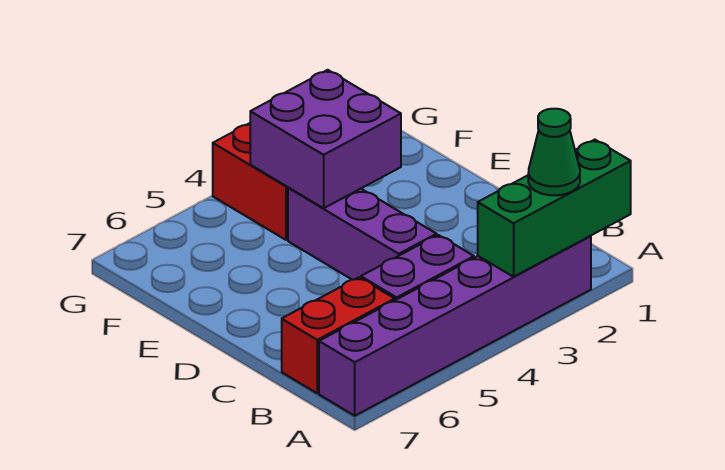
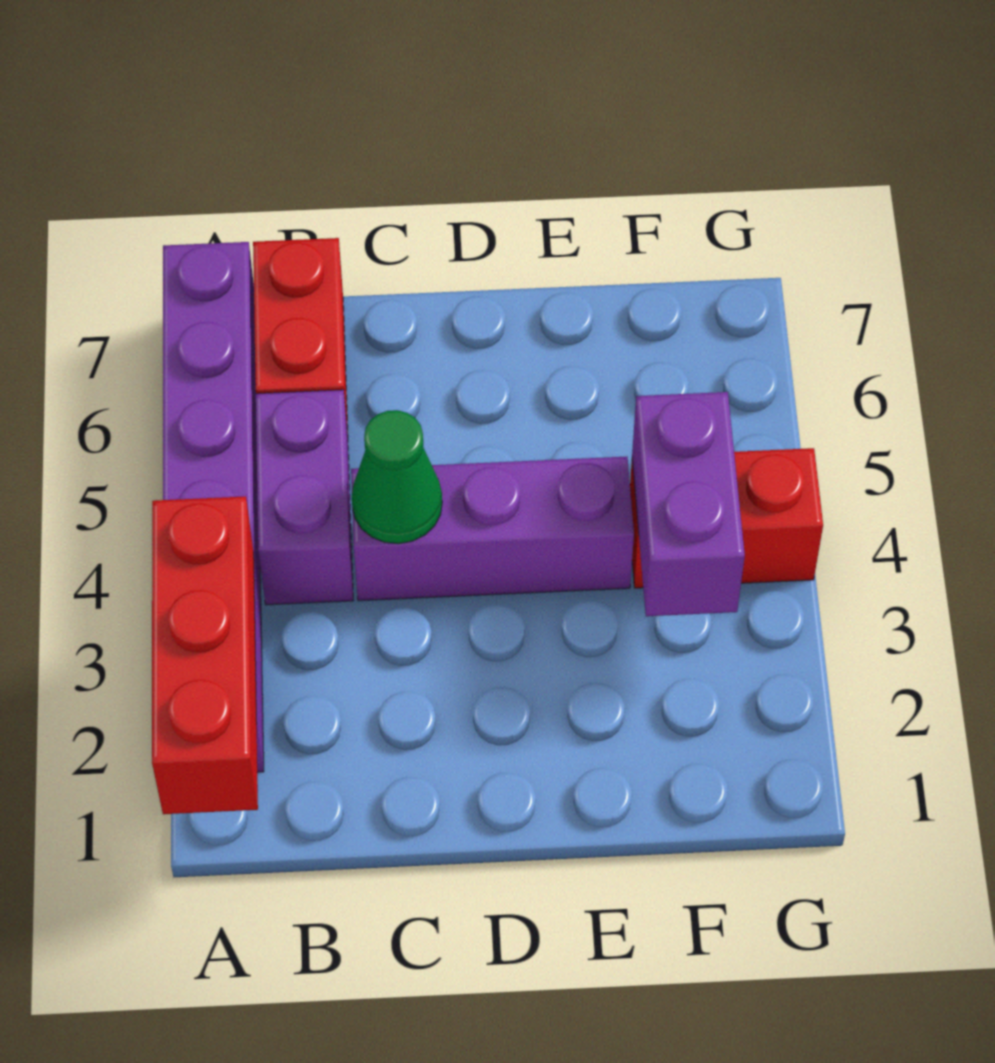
green brick A1:A3 level 2 -> red brick A1:A3 level 2
green cone A2 level 3 -> green cone C4 level 2
purple brick E3:F4 level 2 -> purple brick F3:F4 level 2

